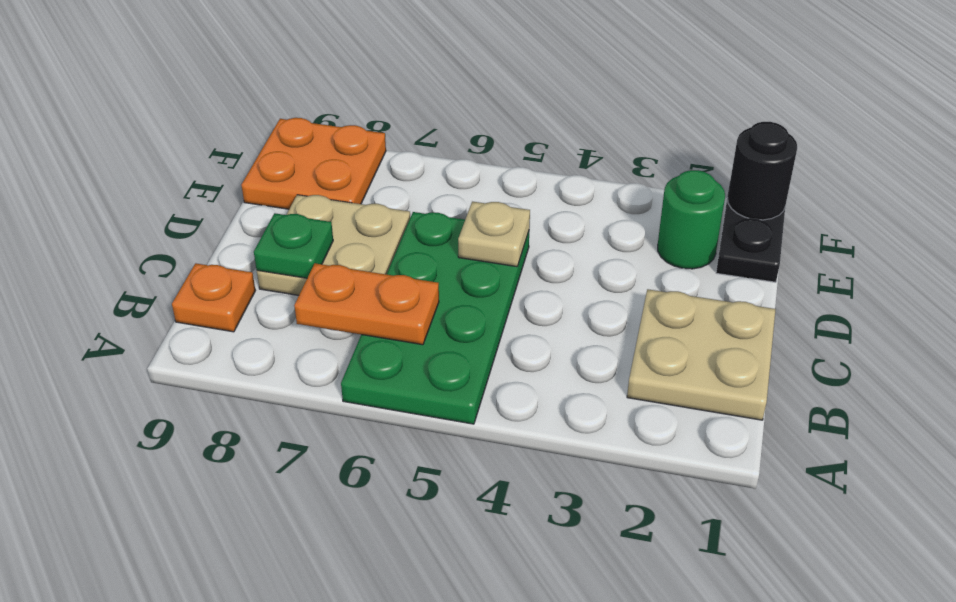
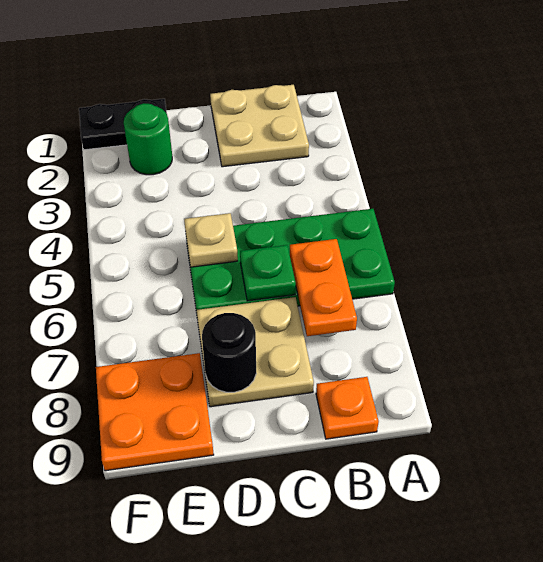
green plate C8 level 2 -> green plate C6 level 2
black round brick F1 level 2 -> black round brick D8 level 2

